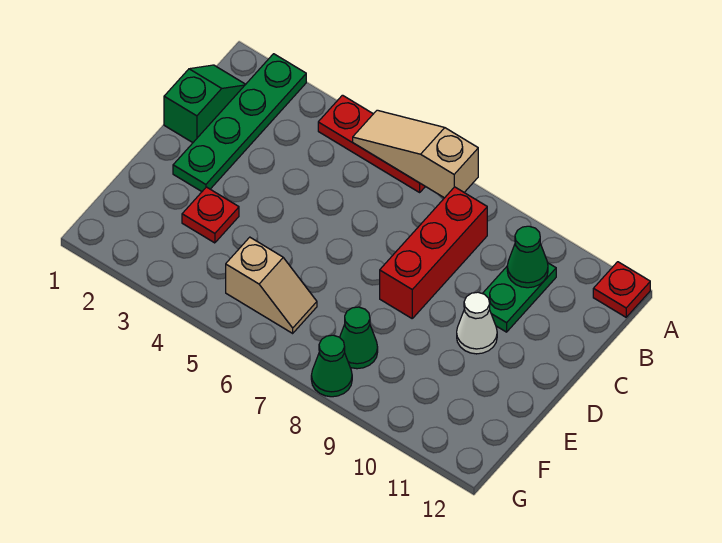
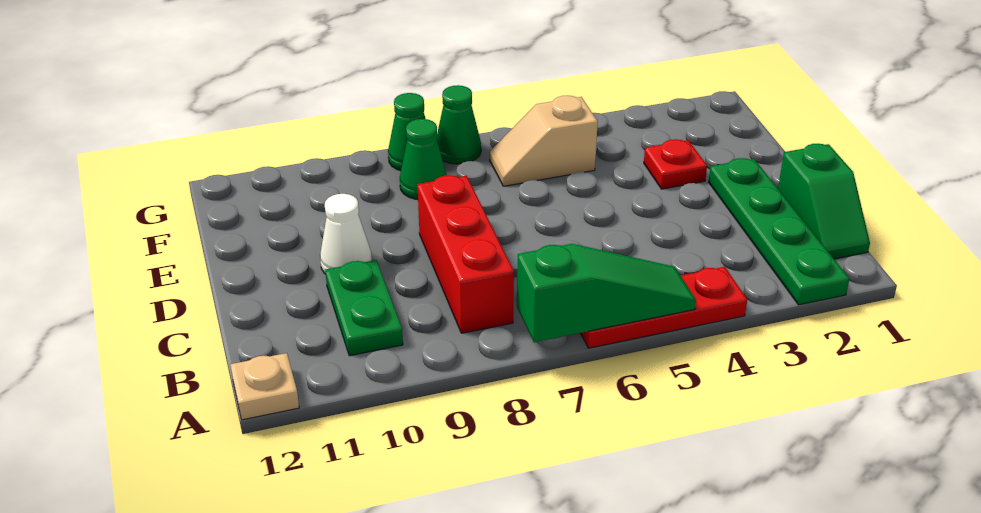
tan slope A5:A7 level 2 top 7 -> green slope A5:A7 level 2 top 7
red plate A12 level 1 -> tan plate A12 level 1
green cone B10 level 2 -> green cone G7 level 1

